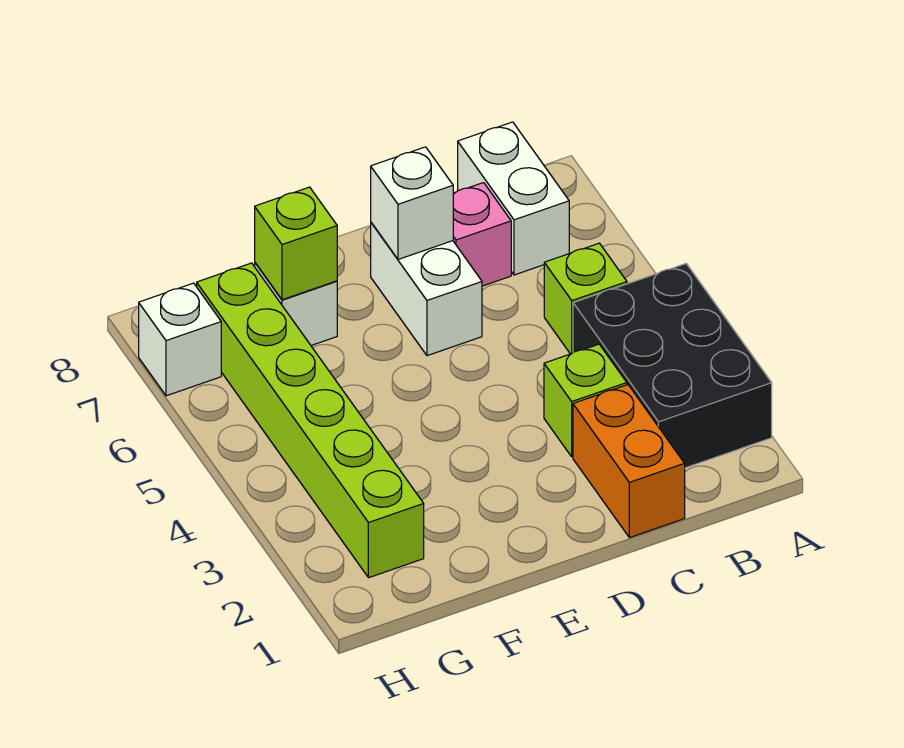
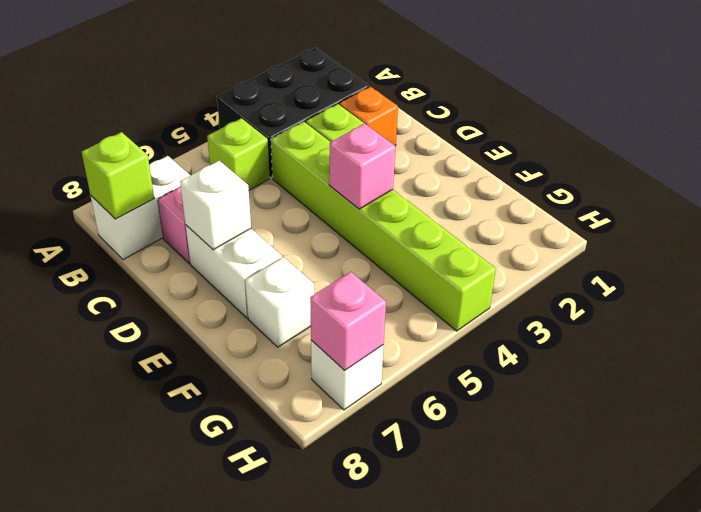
orange brick C1:C2 level 1 -> orange brick C2 level 1
white brick D6:D7 level 1 -> white brick D7:E7 level 1
none -> pink brick E4 level 2
lime brick F7 level 2 -> lime brick B8 level 2
lime brick G2:G7 level 1 -> lime brick C4:H4 level 1
none -> pink brick H7 level 2

